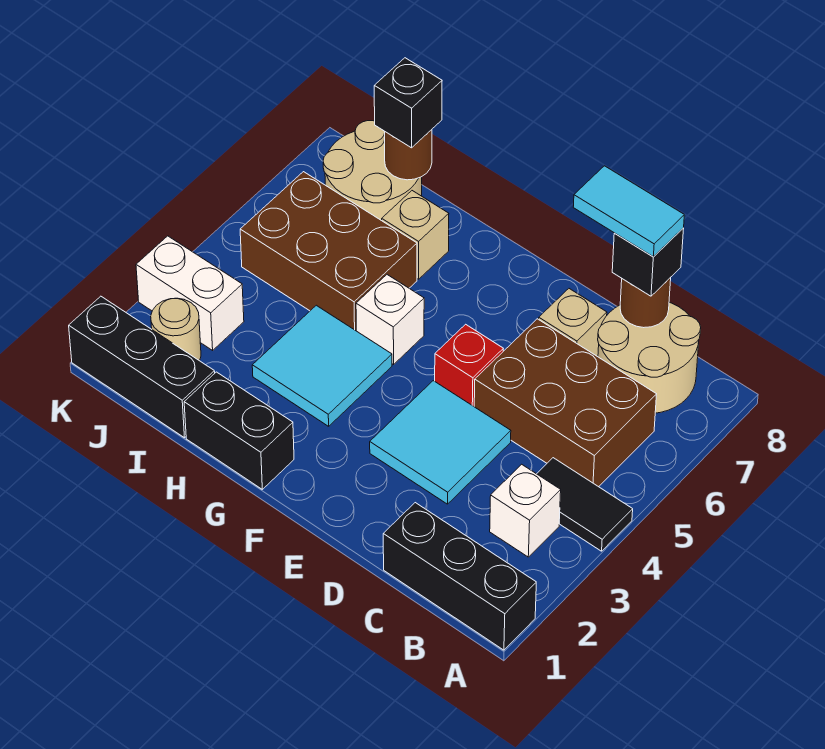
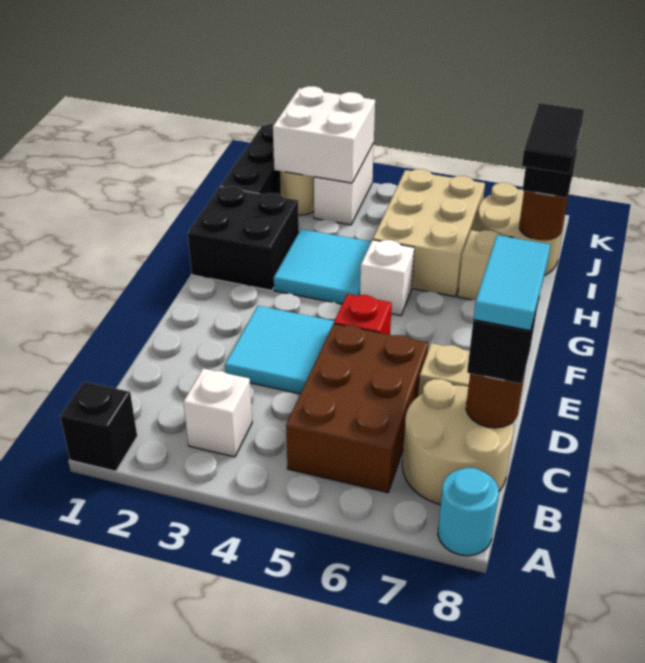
black brick A1:C1 level 1 -> black brick A1 level 1
black tile A4:B4 level 1 -> black tile H8:I8 level 4
none -> cyan round brick A8 level 1
black brick G1:H1 level 1 -> black brick G1:H2 level 1
brown brick H5:J6 level 1 -> tan brick H5:J6 level 1
none -> white brick J2:K3 level 2

